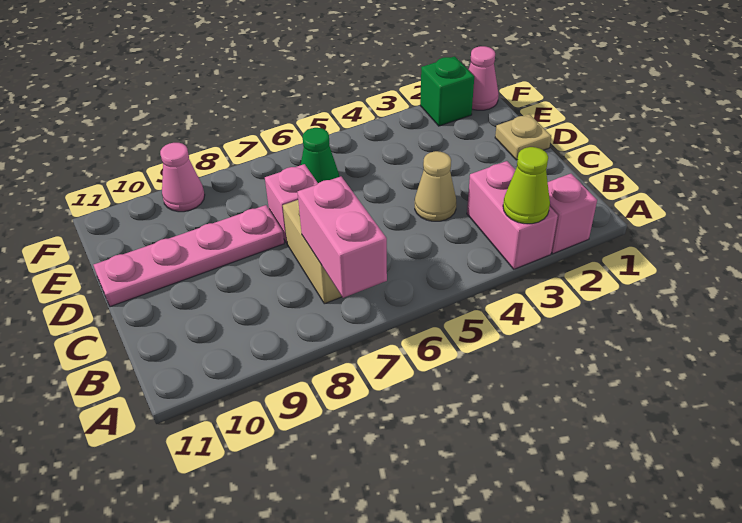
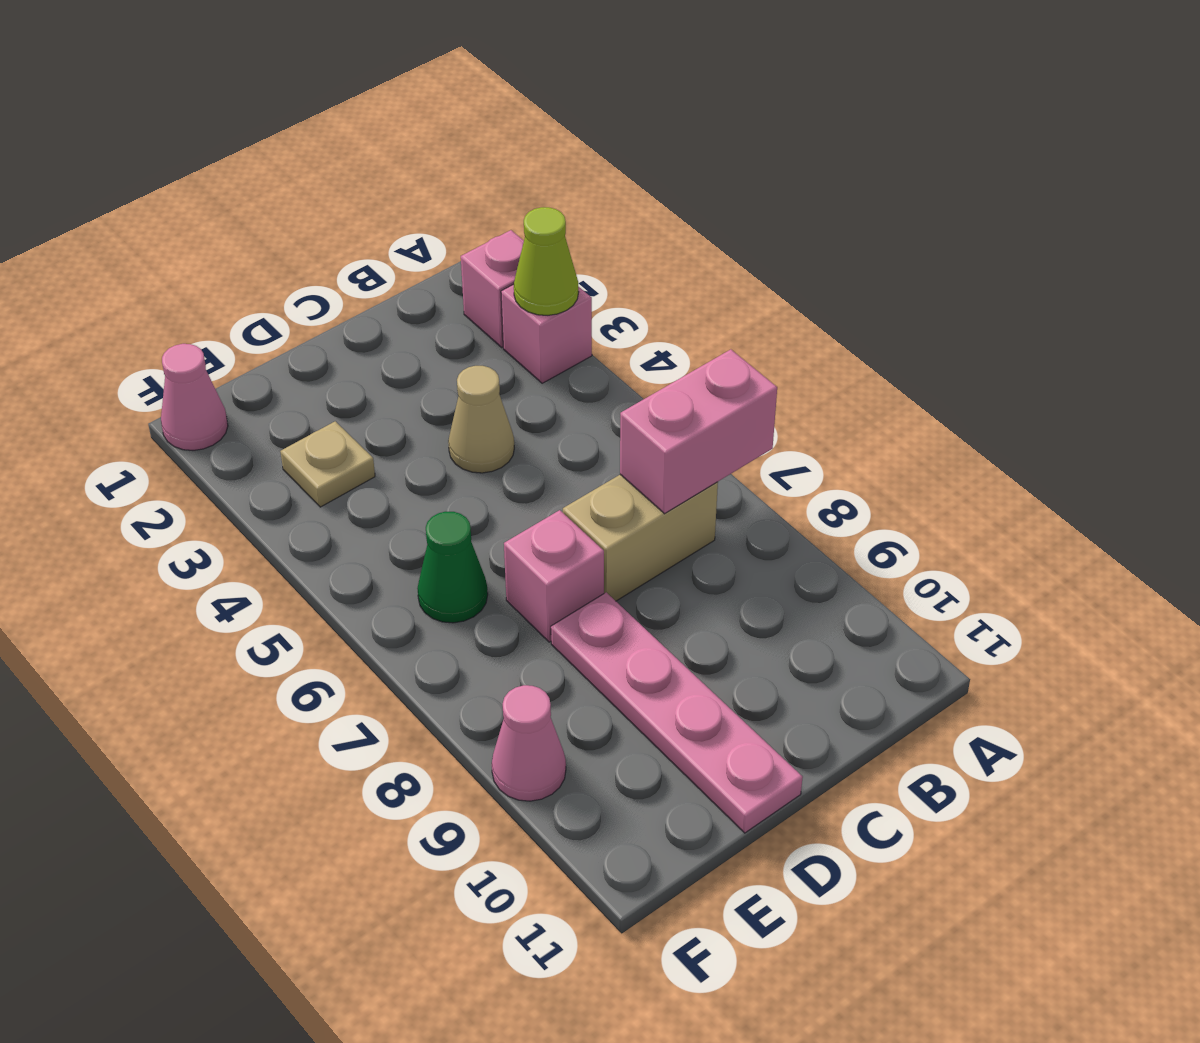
pink brick A3:B3 level 1 -> pink brick A3 level 1
tan plate D1 level 1 -> tan plate E3 level 1
green brick F2 level 1 -> none

